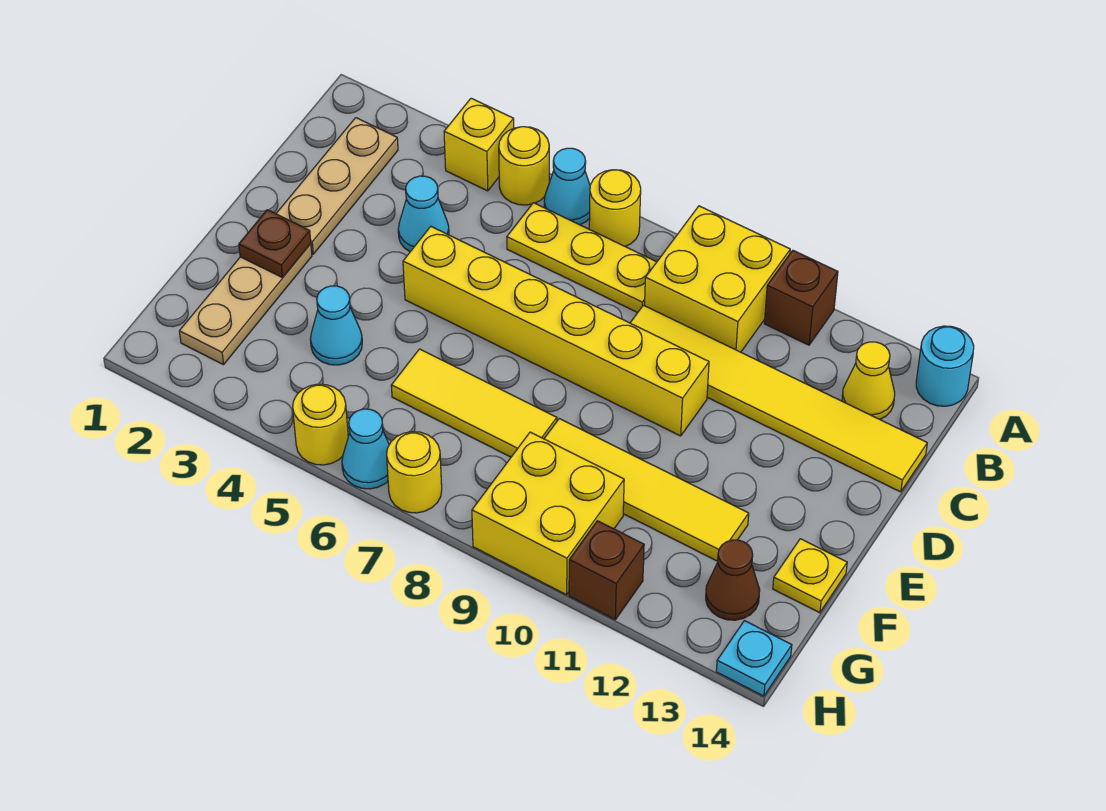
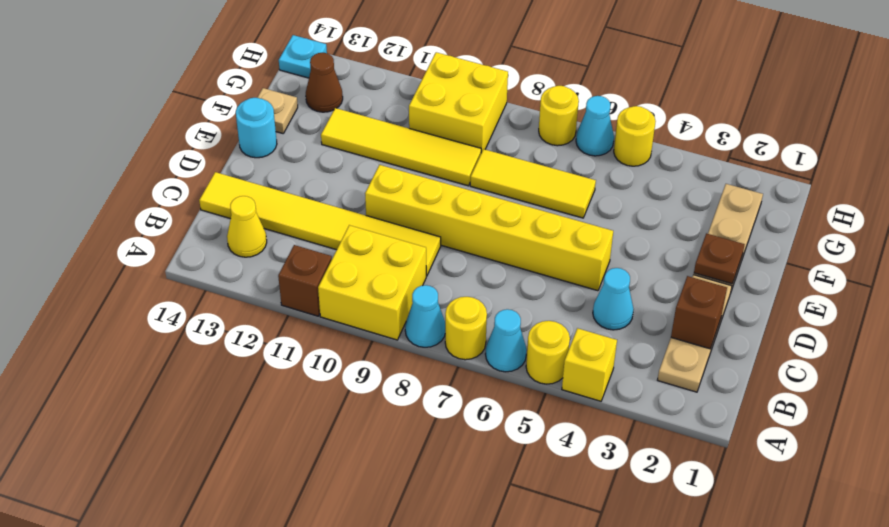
cyan round brick A14 level 1 -> cyan round brick E14 level 1
yellow plate B6:B8 level 1 -> none
cyan cone F4 level 1 -> cyan cone A8 level 1
yellow plate F14 level 1 -> tan plate F14 level 1
brown brick H11 level 1 -> brown brick C2 level 2

